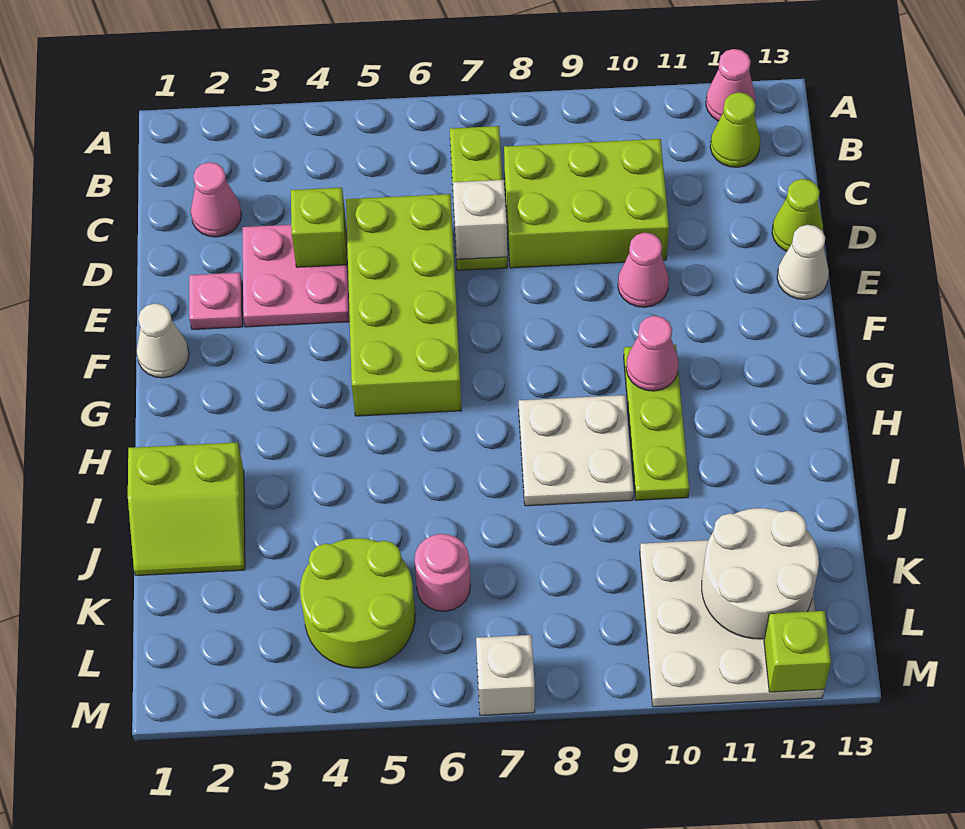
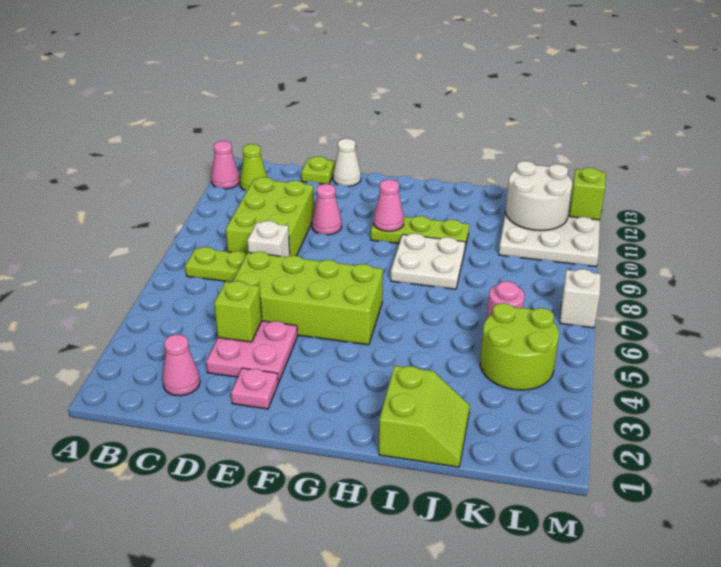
lime cone D13 level 1 -> lime plate D13 level 1
white cone F1 level 1 -> none

